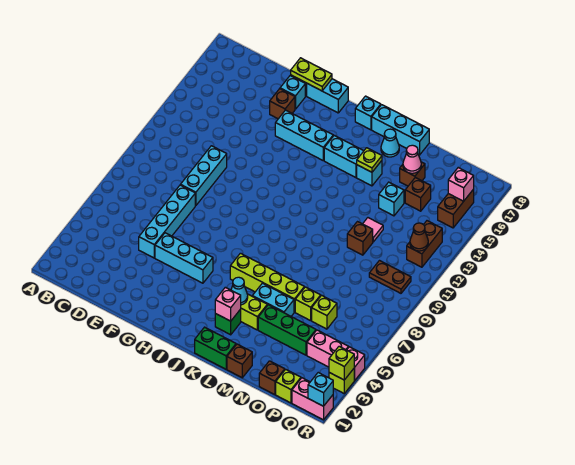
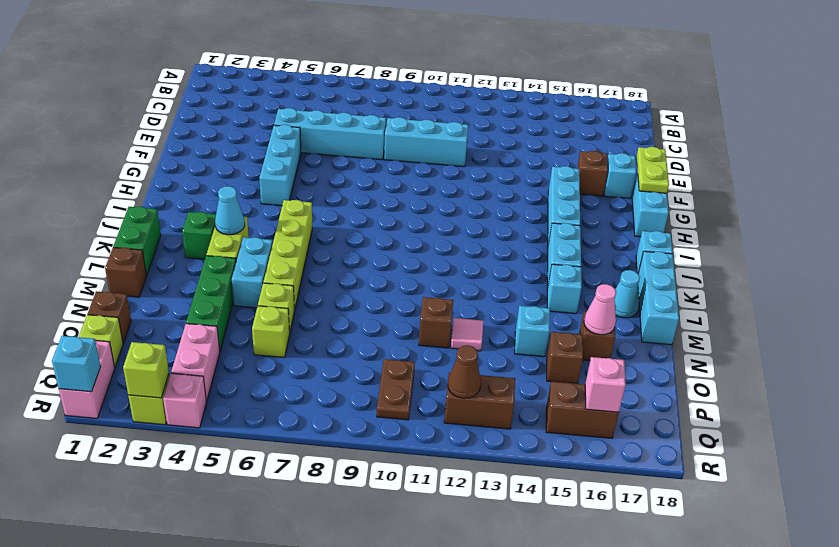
pink brick K3 level 2 -> none
lime plate L15 level 2 -> none

